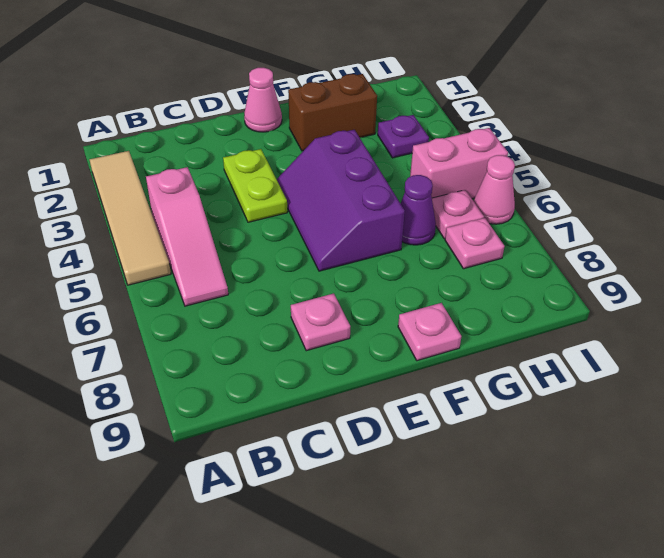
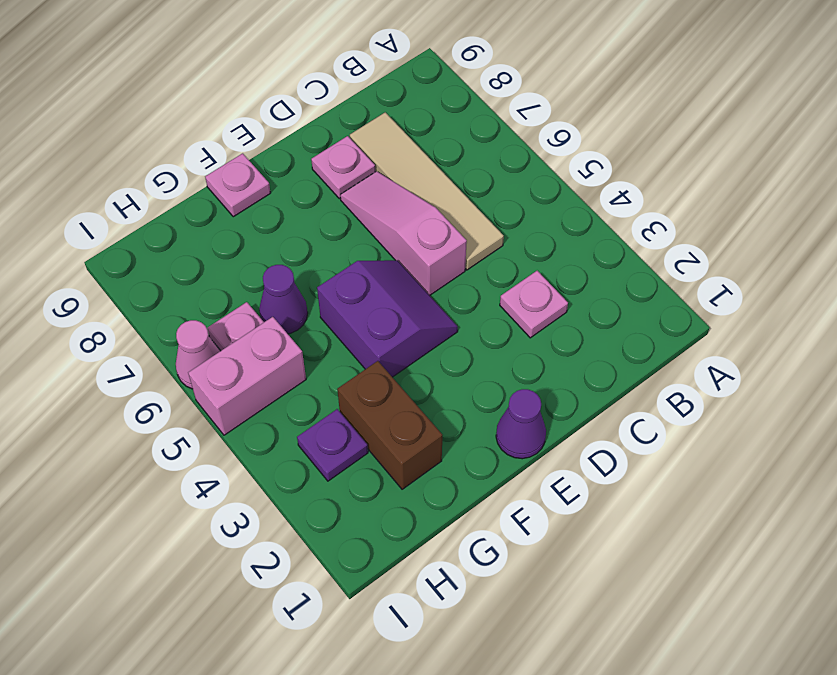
tan tile A2:A5 level 1 -> tan tile C5:C8 level 1
pink slope B4:B6 level 1 top 4 -> pink slope D5:D7 level 1 top 5
lime plate D3:D4 level 1 -> none
pink cone E1 level 1 -> purple cone E1 level 1
purple slope E4:F6 level 1 top F -> purple slope E4:F5 level 1 top F
brown brick F2:G2 level 1 -> brown brick G2:G3 level 1
pink plate H7 level 1 -> pink plate C3 level 1

